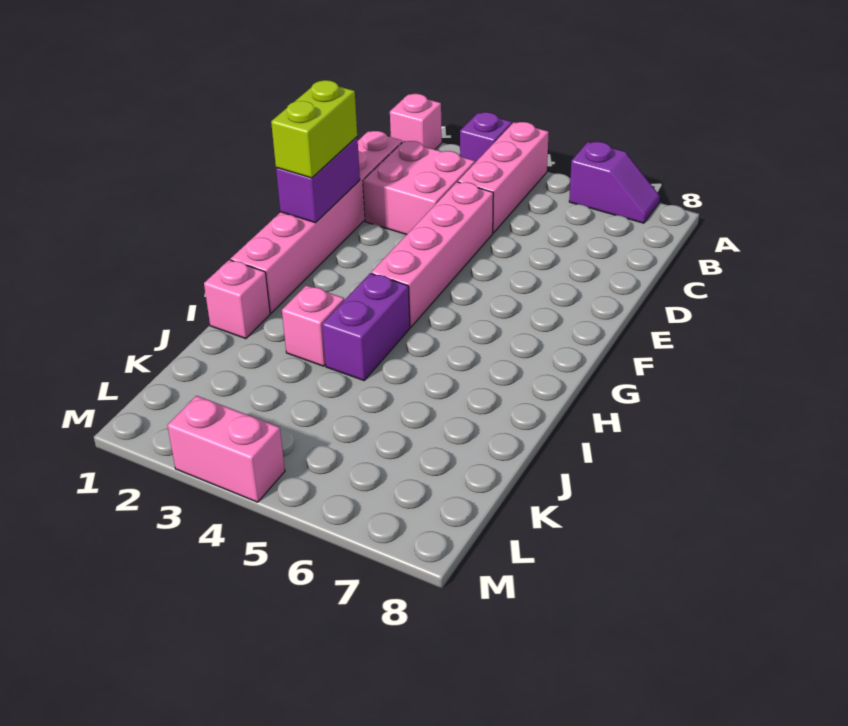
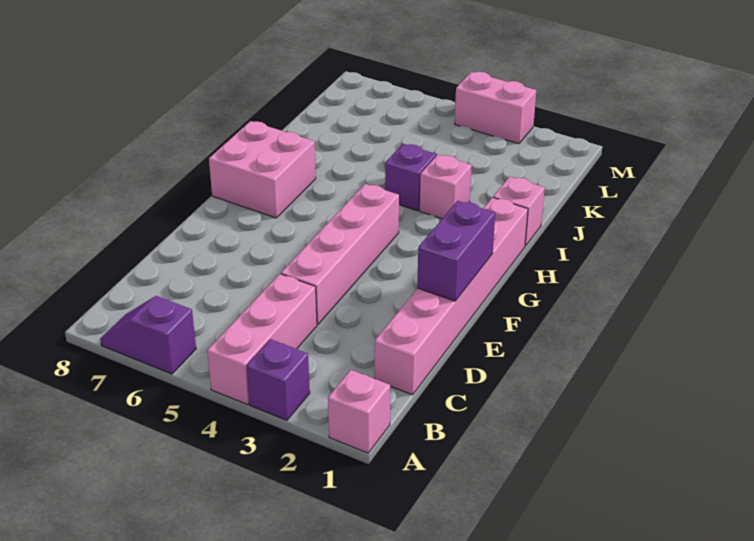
pink brick C2:D3 level 1 -> pink brick G7:H8 level 1
lime brick E1:F1 level 3 -> none
purple brick H4:I4 level 1 -> purple brick I4 level 1

